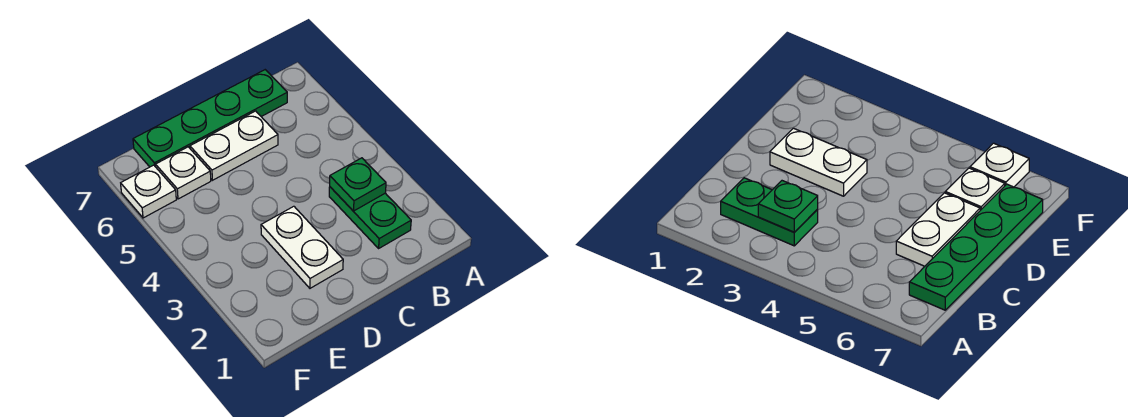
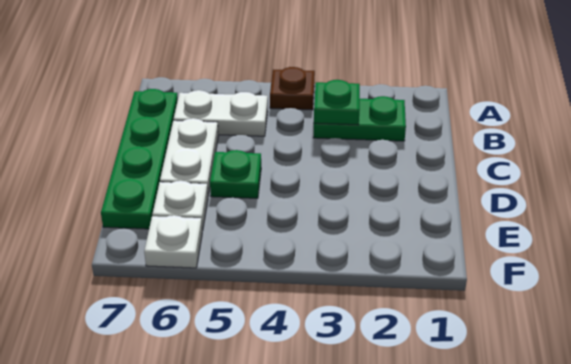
none -> brown plate A4 level 1
white plate D2:D3 level 1 -> white plate B5:B6 level 1
none -> green plate D5 level 1

